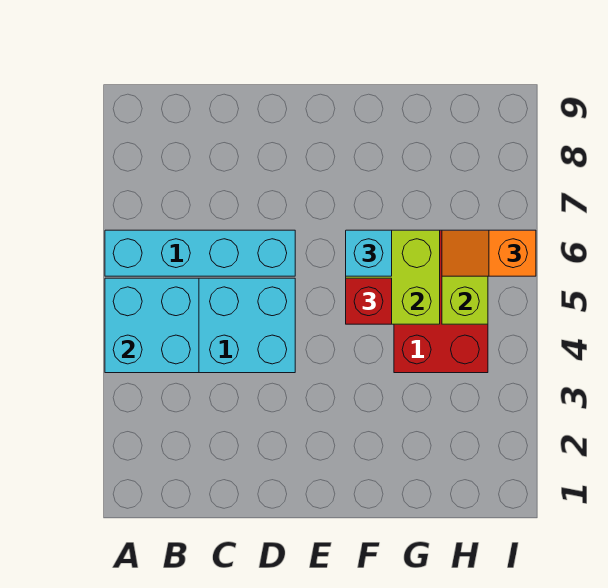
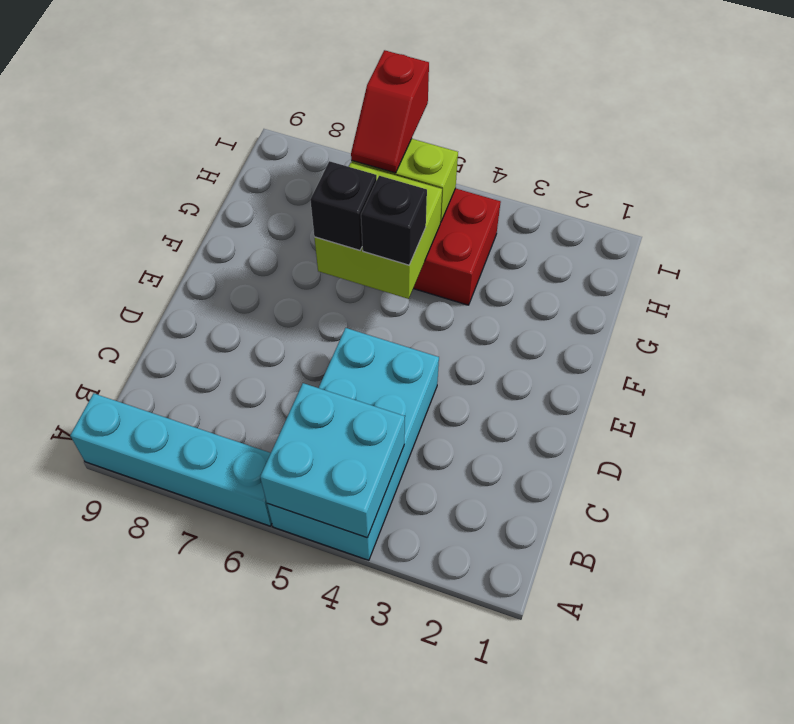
cyan brick A6:D6 level 1 -> cyan brick A6:A9 level 1
red brick F5 level 3 -> black brick F5 level 3
cyan brick F6 level 3 -> black brick F6 level 3
orange slope H6:I6 level 3 top I -> red slope H6:I6 level 3 top I

